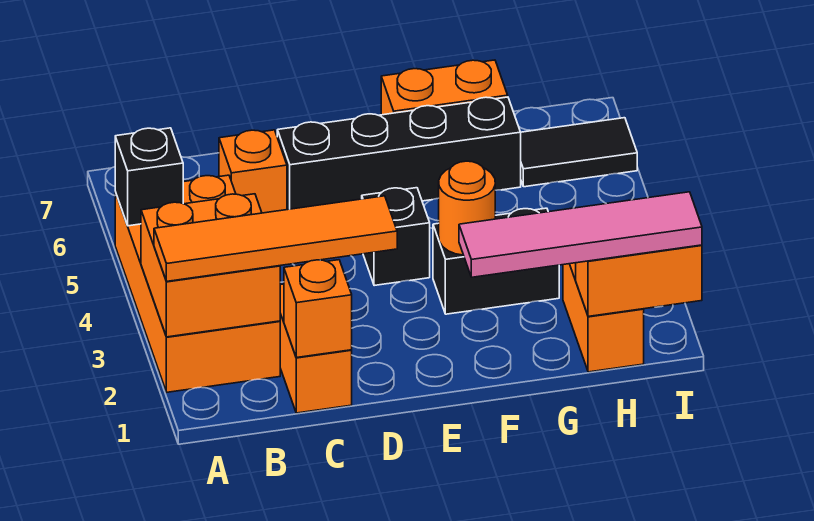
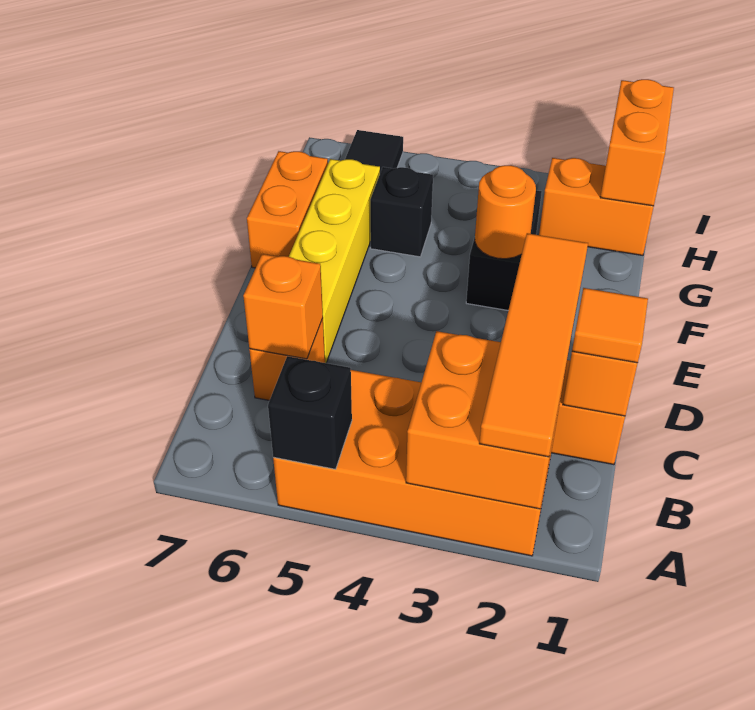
none -> orange tile C1 level 3
none -> orange brick C6 level 2
black brick D6:G6 level 1 -> yellow brick D6:G6 level 1
black brick E4 level 1 -> black brick G5 level 1
pink tile F1:I1 level 3 -> none

